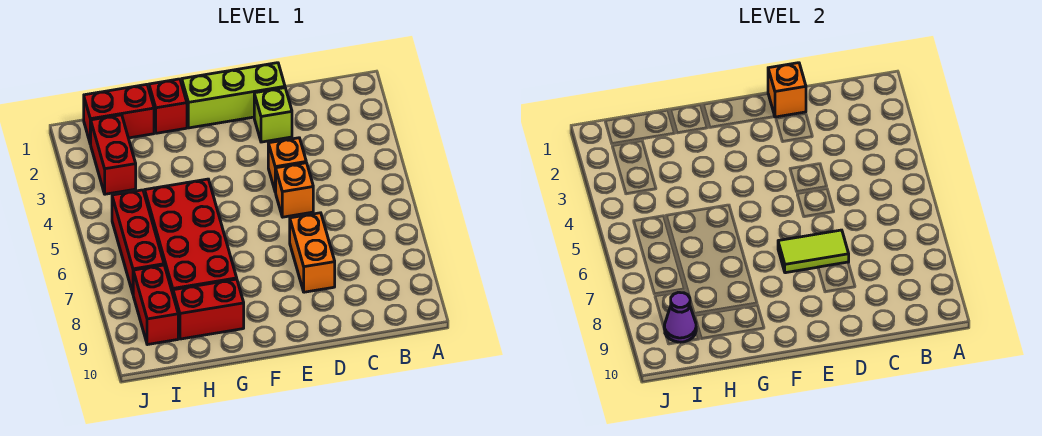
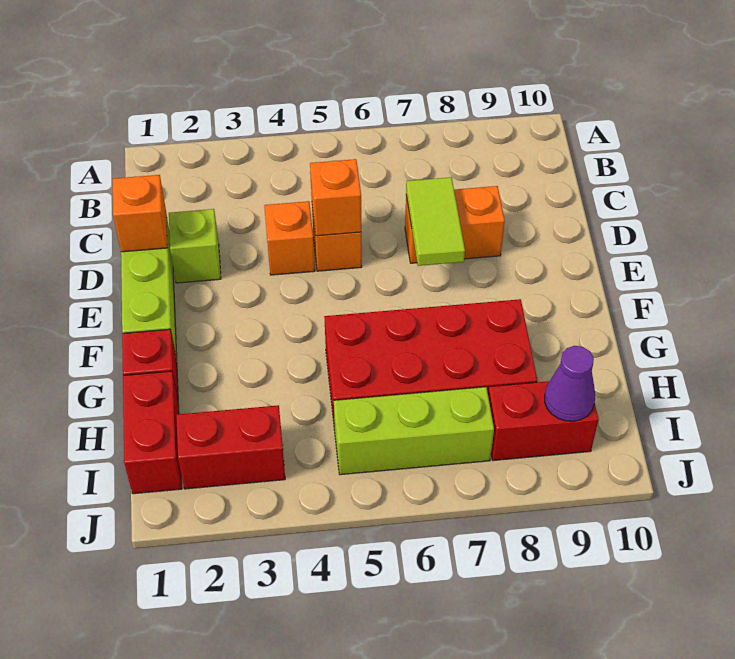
none -> orange brick D5 level 2
red brick G9:H9 level 1 -> none
red brick I5:I7 level 1 -> lime brick I5:I7 level 1

